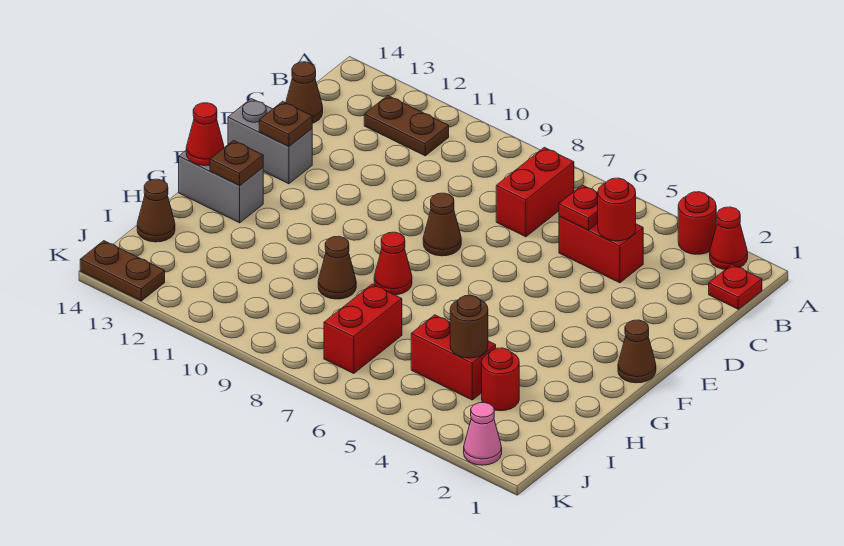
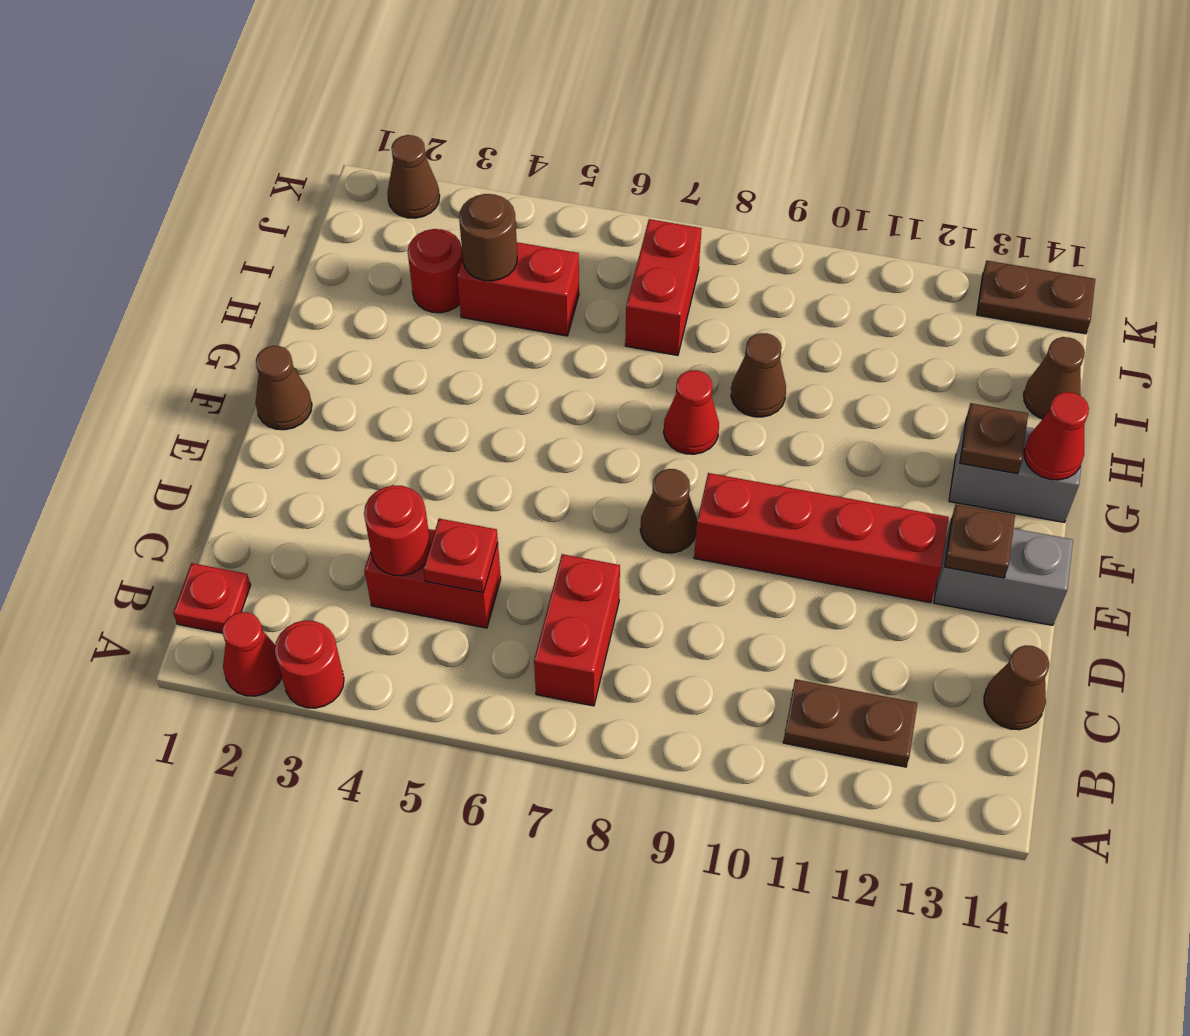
none -> red brick E9:E12 level 1
pink cone K2 level 1 -> brown cone K2 level 1

